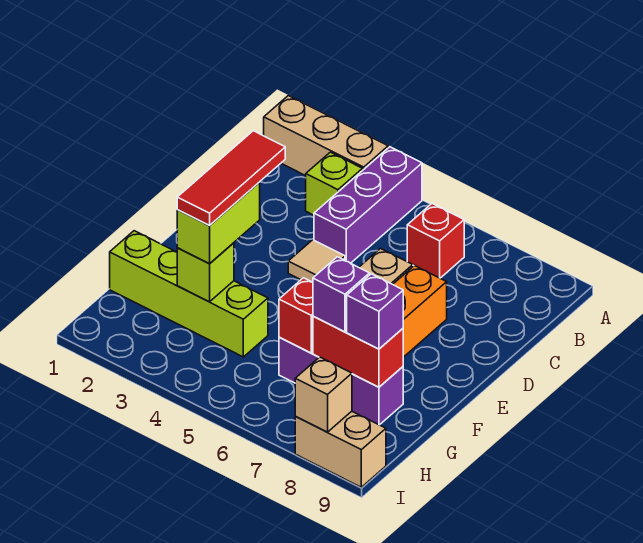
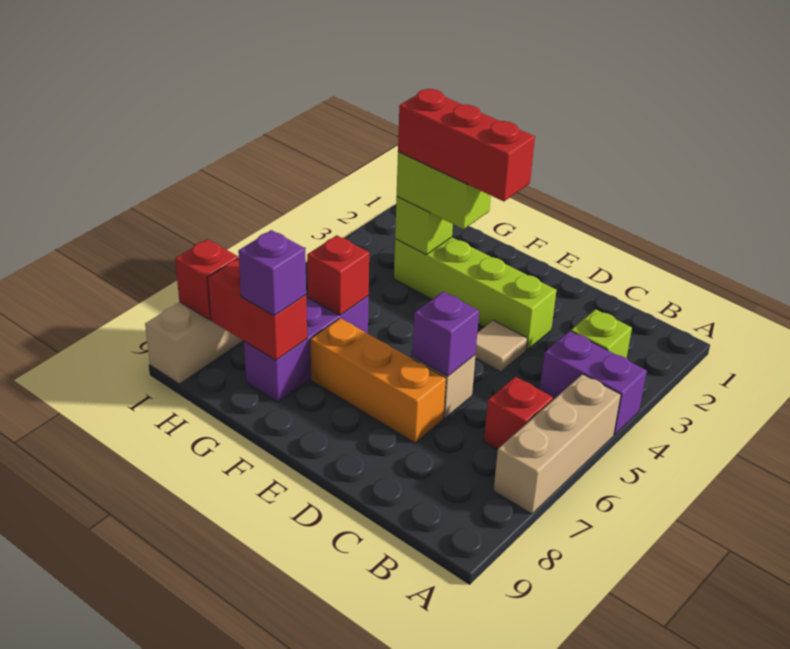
tan brick A1:A3 level 1 -> tan brick A5:A7 level 1
purple brick A4:C4 level 1 -> purple brick A4:B4 level 1
red tile E3:G3 level 4 -> red brick E3:G3 level 4
lime brick G1:G4 level 1 -> lime brick D3:G3 level 1
red brick G7:G8 level 2 -> red brick G8:H8 level 2
purple brick G7 level 3 -> purple brick D6 level 2
tan brick I8 level 2 -> red brick I8 level 2

